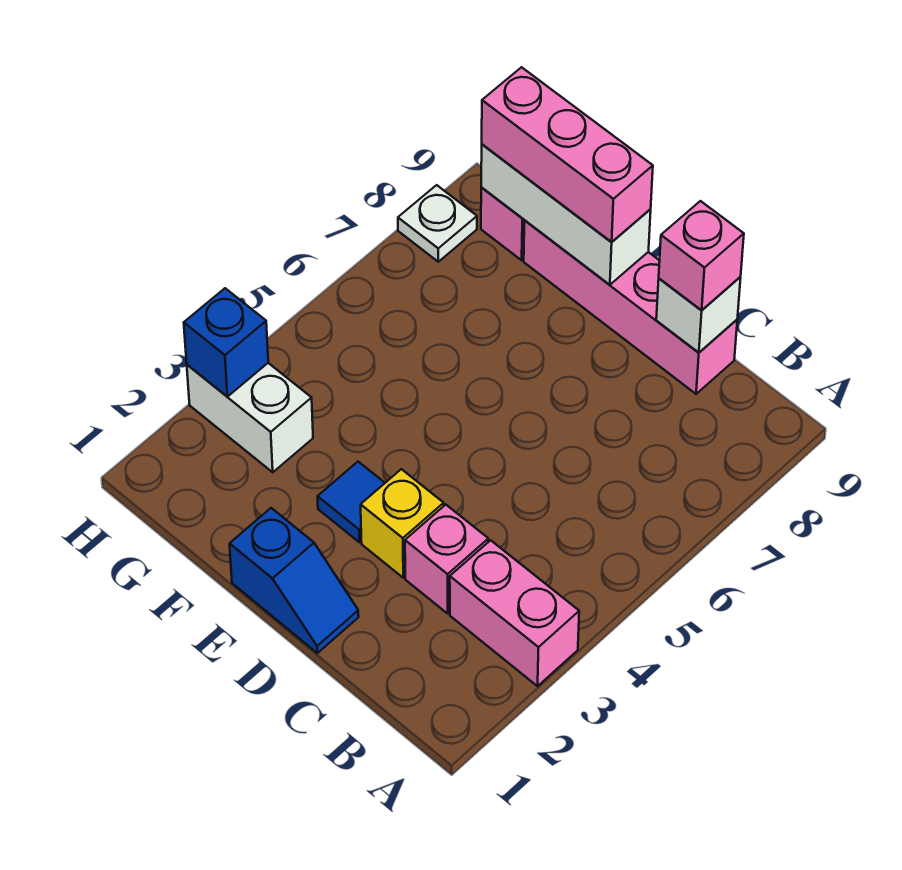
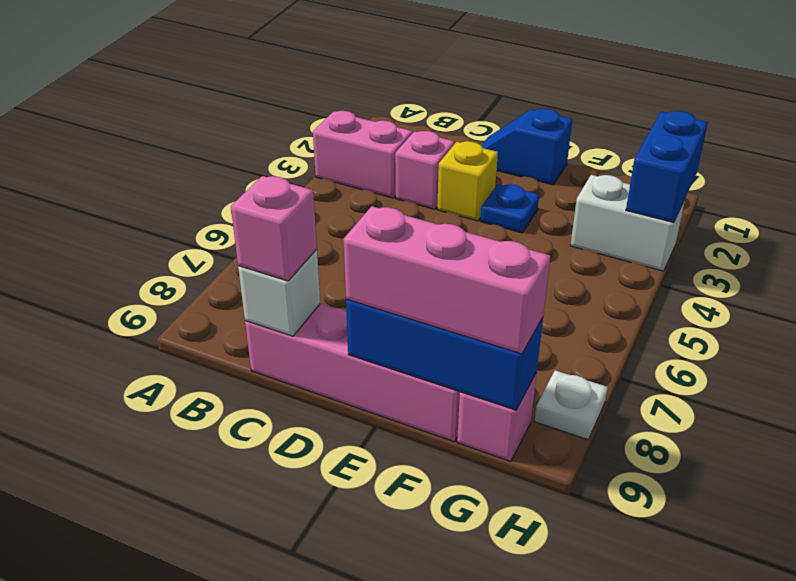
blue tile E3 level 1 -> blue plate E3 level 1
white brick E9:G9 level 2 -> blue brick E9:G9 level 2
blue brick H3 level 2 -> blue brick H2:H3 level 2

